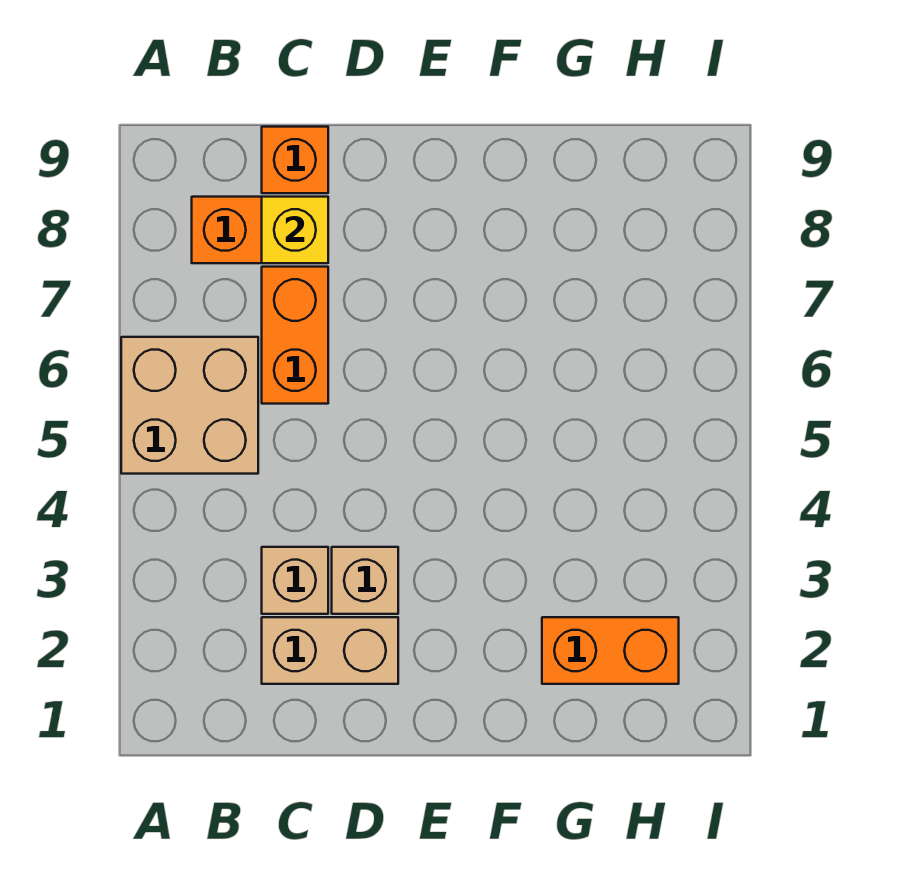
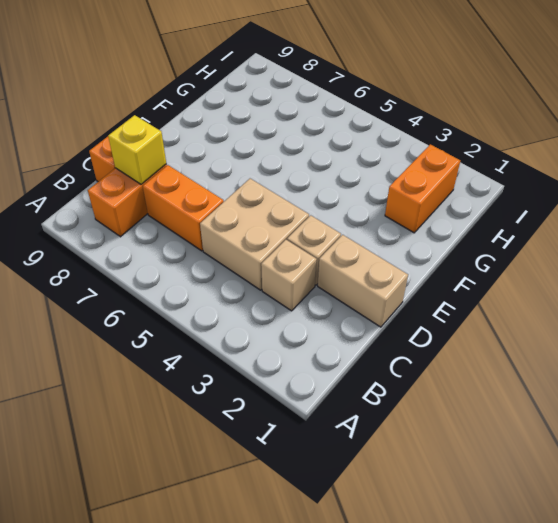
tan brick A5:B6 level 1 -> tan brick C4:D5 level 1
tan brick C2:D2 level 1 -> tan brick D1:D2 level 1

